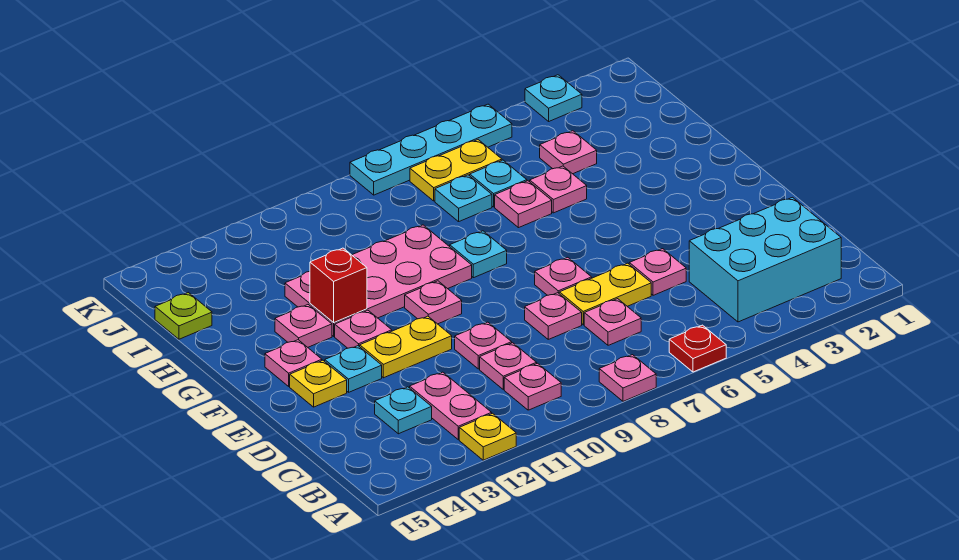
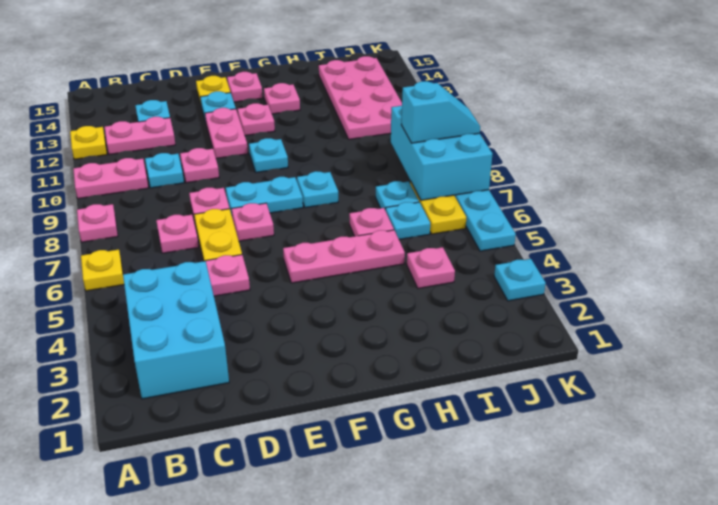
red plate A6 level 1 -> yellow plate A6 level 1
pink plate B10 level 1 -> pink plate A10:B10 level 1
pink plate C10 level 1 -> cyan plate C10 level 1
none -> cyan plate E8:F8 level 1
yellow plate E11:E12 level 1 -> pink plate E11:E12 level 1
pink plate F10 level 1 -> cyan plate F10 level 1
pink plate G9:H12 level 1 -> pink plate I11:J14 level 1
red brick G12 level 2 -> none
pink plate H5 level 1 -> pink plate F5:H5 level 1
lime plate I15 level 1 -> none
none -> cyan brick J7:K9 level 2
none -> cyan slope J8:K8 level 3 top J

